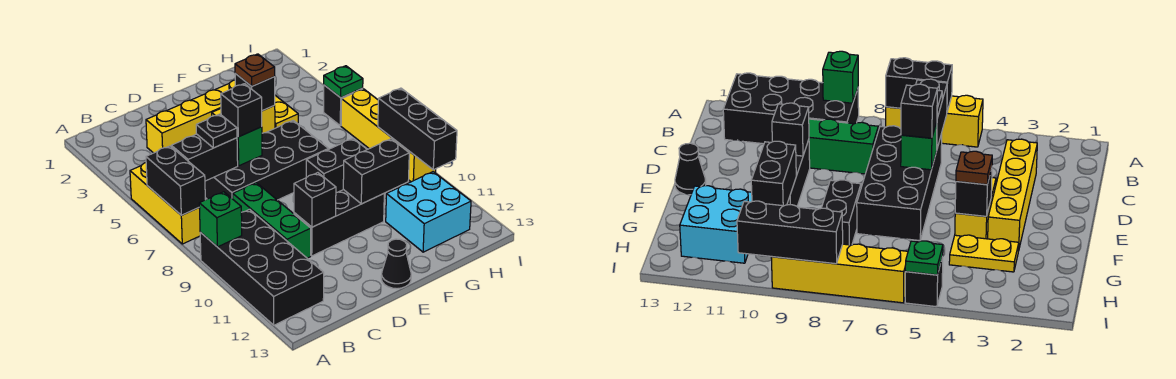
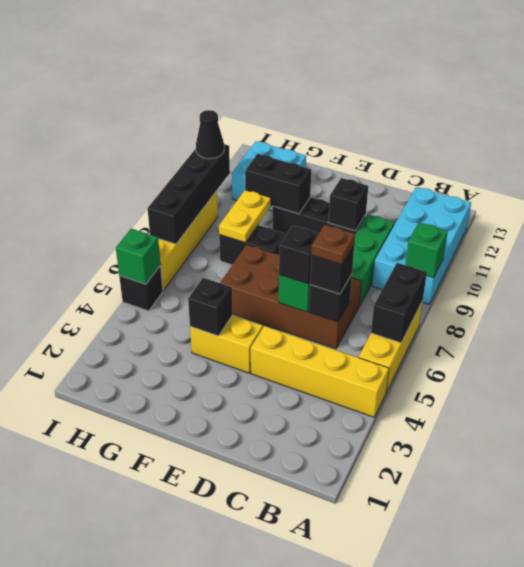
black brick A9:B12 level 1 -> cyan brick A9:B12 level 1
black brick B6:C6 level 2 -> black brick C6 level 2
yellow brick C3:F3 level 1 -> yellow brick A4:D4 level 1
black brick C6:F7 level 1 -> brown brick C6:F7 level 1
black plate C6 level 3 -> black brick C6 level 3
black cone E13 level 1 -> black cone I10 level 3
brown plate F4 level 3 -> brown plate C6 level 4
yellow plate G3:G4 level 1 -> yellow plate G8:G9 level 2
green plate I5 level 2 -> green brick I5 level 2
black brick I8:I10 level 2 -> black brick I7:I10 level 2

